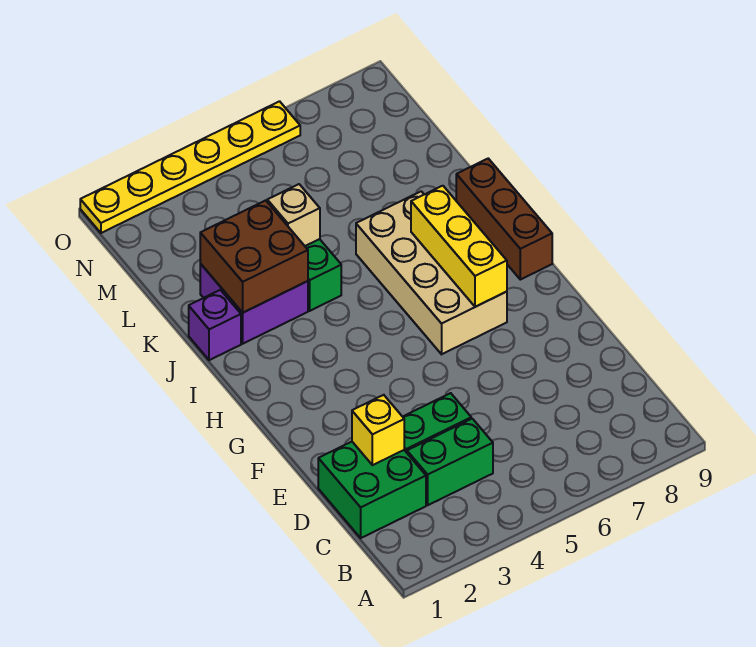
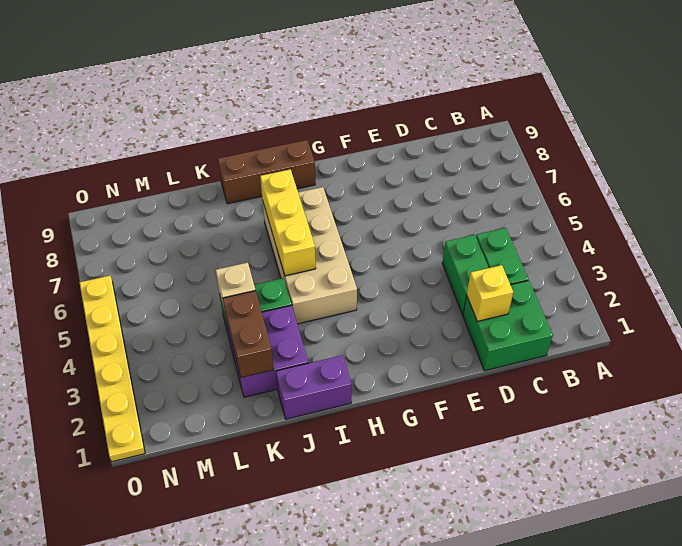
tan brick G6:J7 level 1 -> tan brick H4:I7 level 1
yellow brick G7:I7 level 2 -> yellow brick I5:I7 level 2
purple brick J1 level 1 -> purple brick I1:J1 level 1
brown brick J2:K3 level 2 -> brown brick K2:K3 level 2

